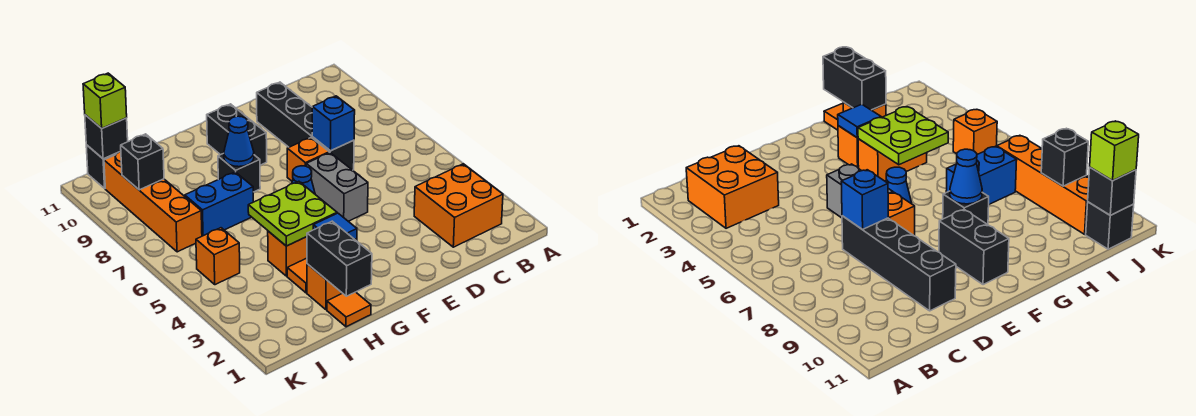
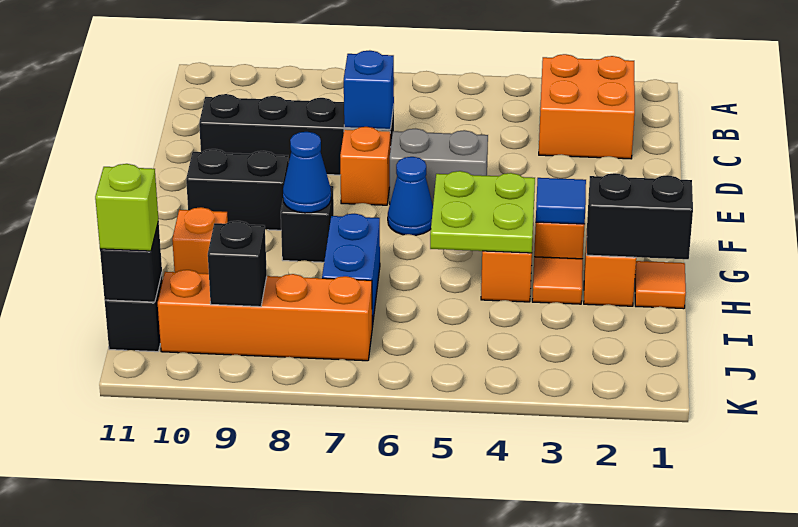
orange brick J5 level 1 -> orange brick H10 level 1

